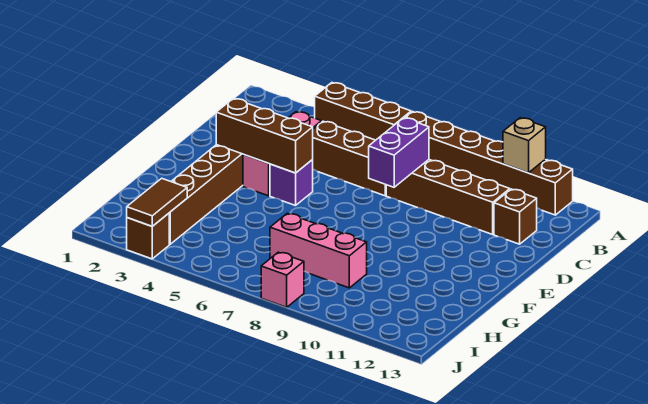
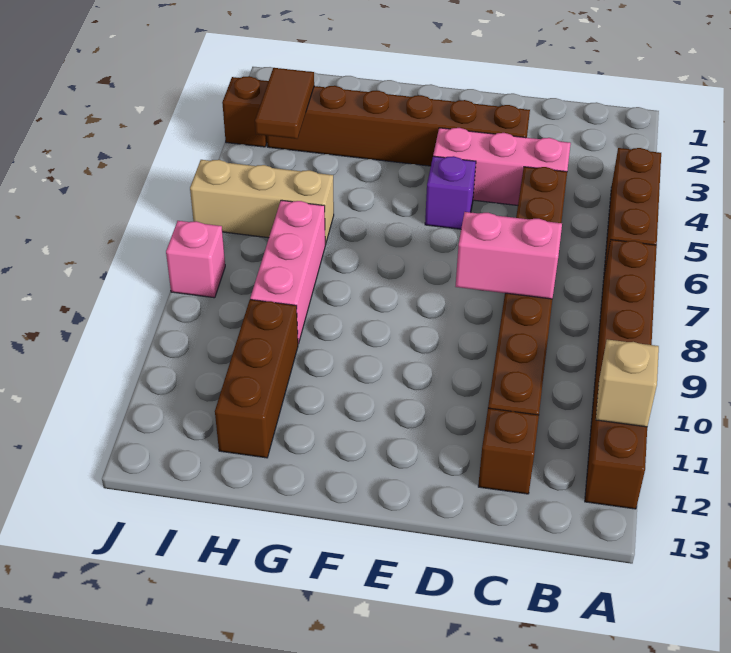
purple brick C8:D8 level 2 -> pink brick C8:D8 level 2
brown brick E3:E5 level 2 -> brown brick H10:H12 level 1
none -> tan brick H6:J6 level 1
brown tile I3:J3 level 2 -> brown tile I3:I4 level 2

